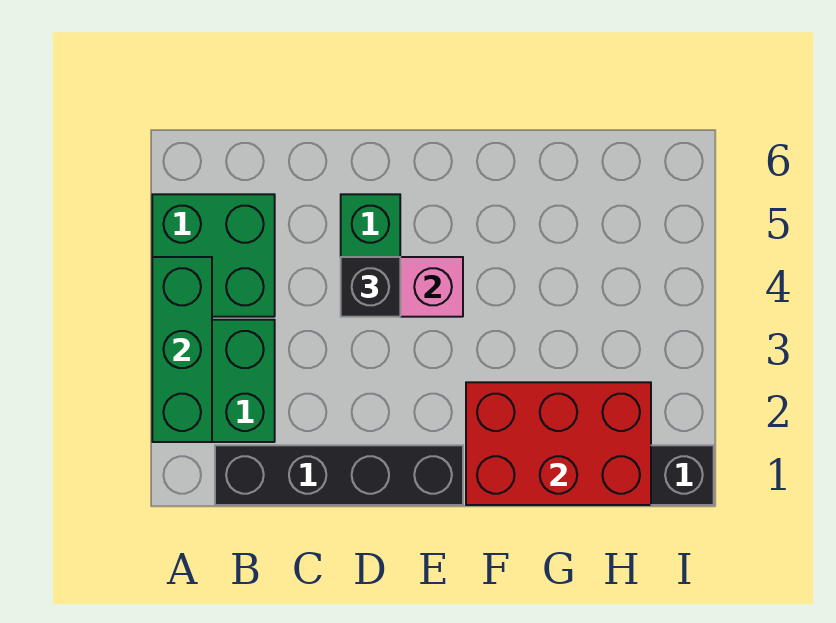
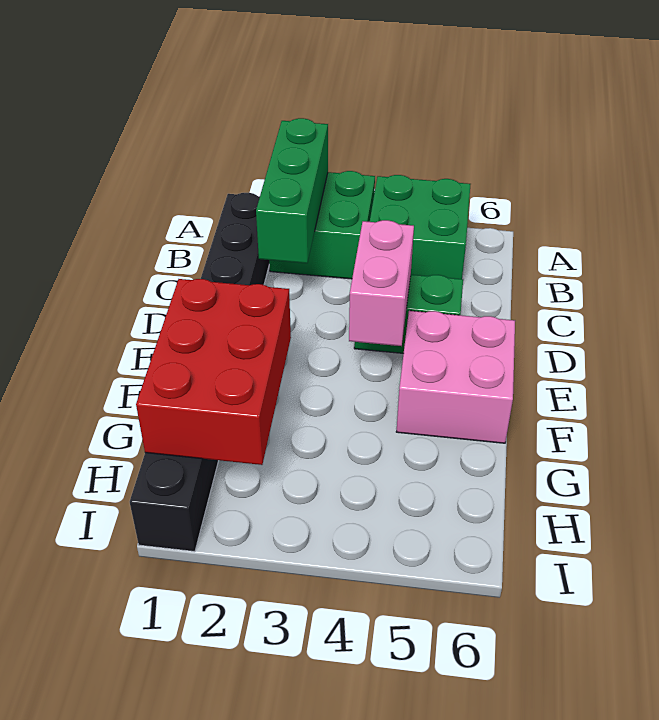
green brick A2:A4 level 2 -> green brick A2:C2 level 2
black brick D4 level 3 -> none
none -> pink brick E5:F6 level 1

